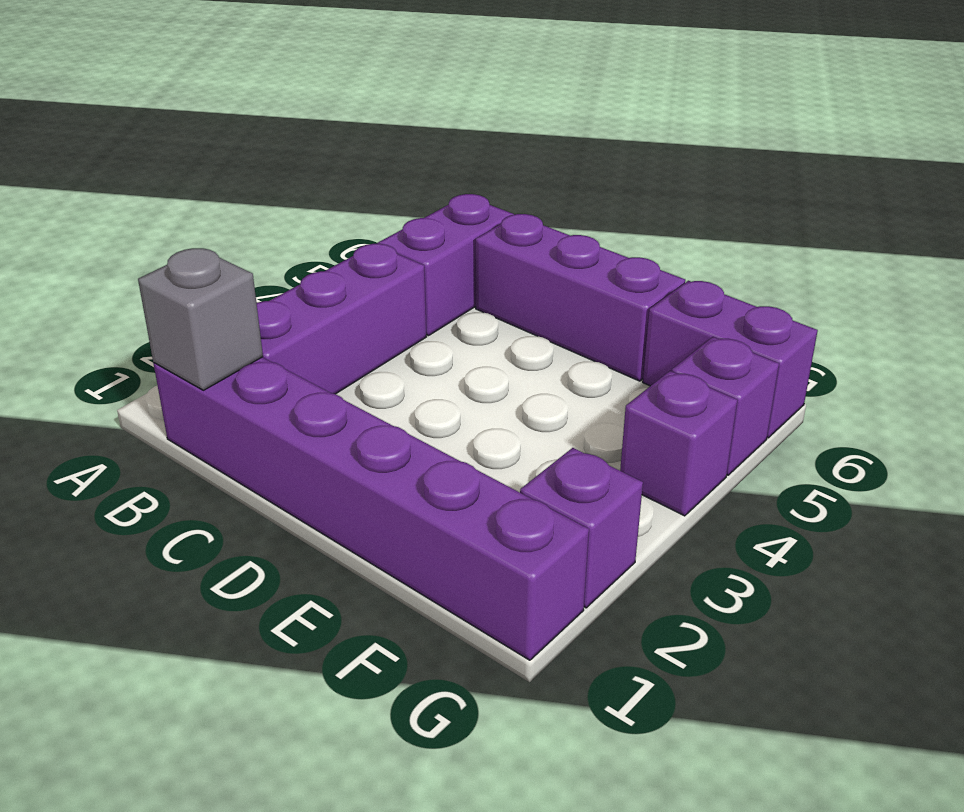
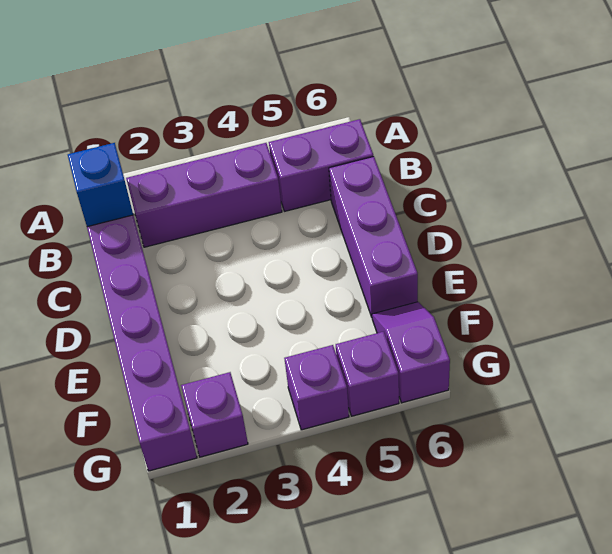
grey brick B1 level 2 -> blue brick B1 level 2
purple brick F6:G6 level 1 -> purple slope F6:G6 level 1 top G

